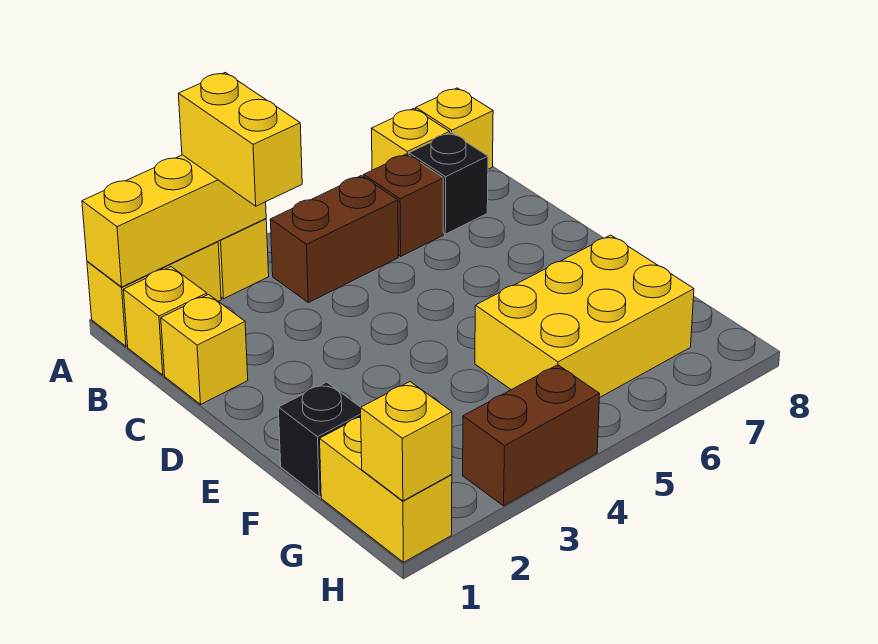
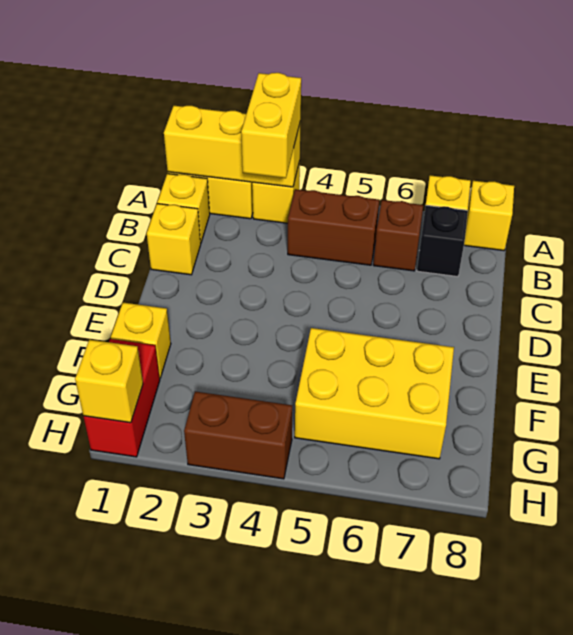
black brick F1 level 1 -> yellow brick F1 level 1
yellow brick G1:H1 level 1 -> red brick G1:H1 level 1

